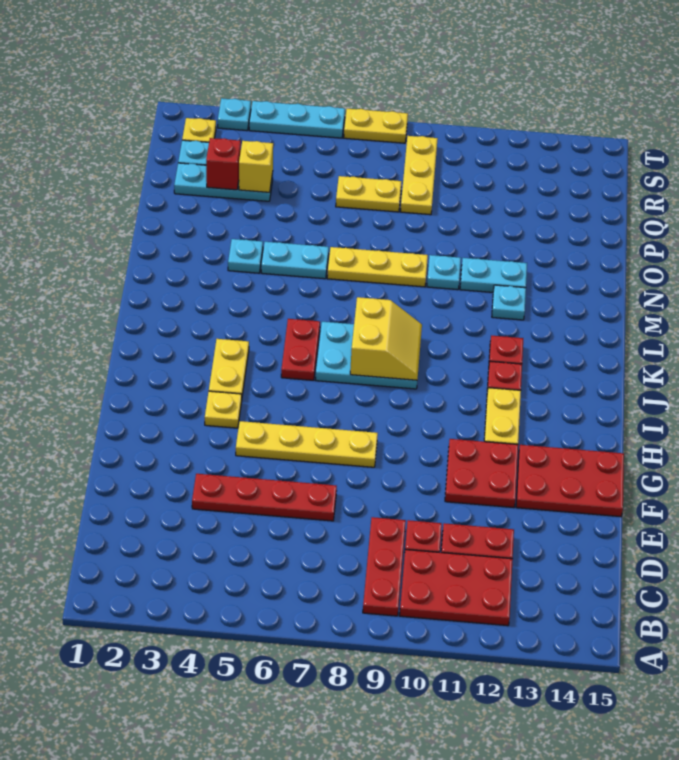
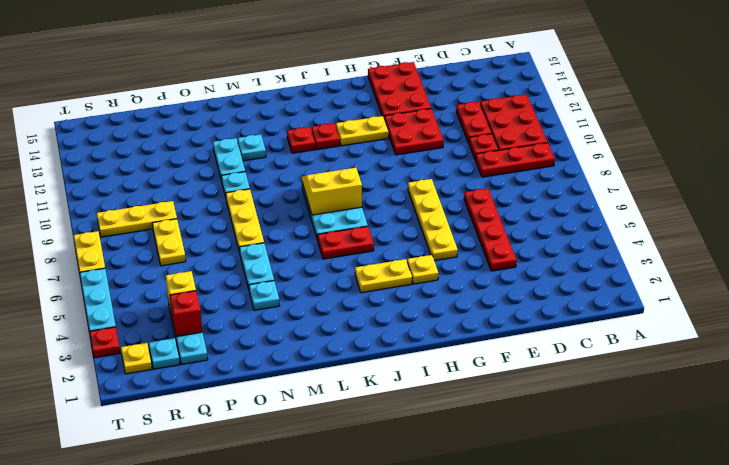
cyan plate T3 level 1 -> red plate T3 level 1

